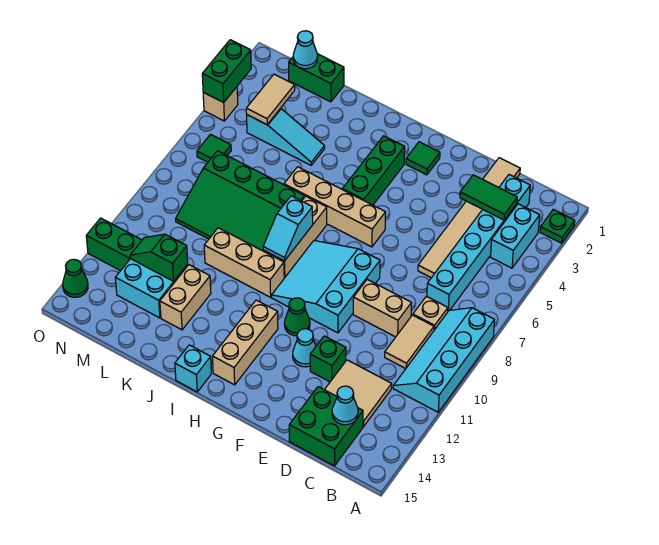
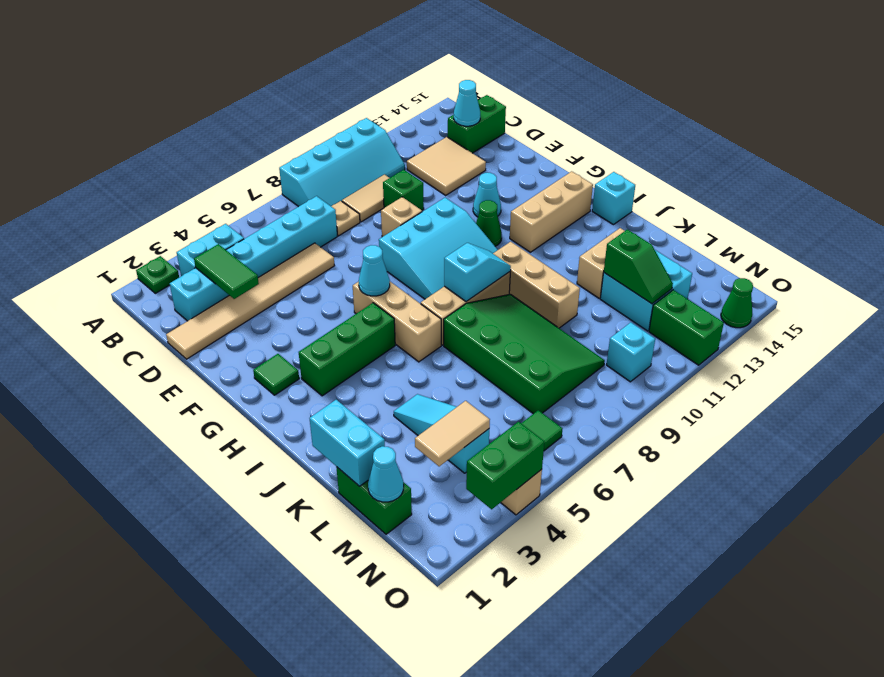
green brick C14:D15 level 1 -> green brick C14:C15 level 1
tan brick D9:E9 level 1 -> tan brick E9 level 1
green brick E12 level 1 -> green brick D10 level 1
tan brick G6:J6 level 1 -> tan brick G6:I6 level 1
none -> cyan cone G6 level 2
none -> cyan brick K1:L1 level 2
none -> cyan brick N10 level 1

